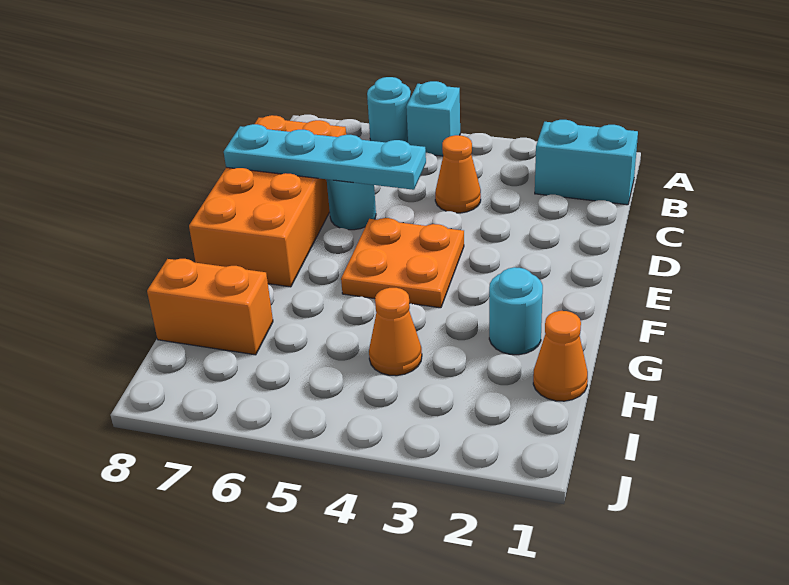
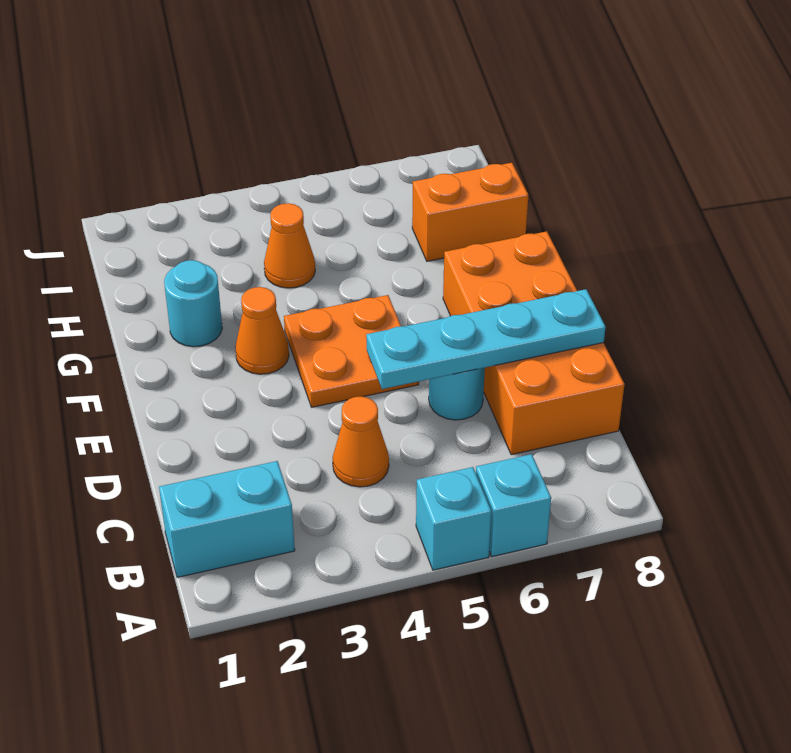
cyan round brick A6 level 1 -> cyan brick A6 level 1
orange cone H1 level 1 -> orange cone F3 level 1

